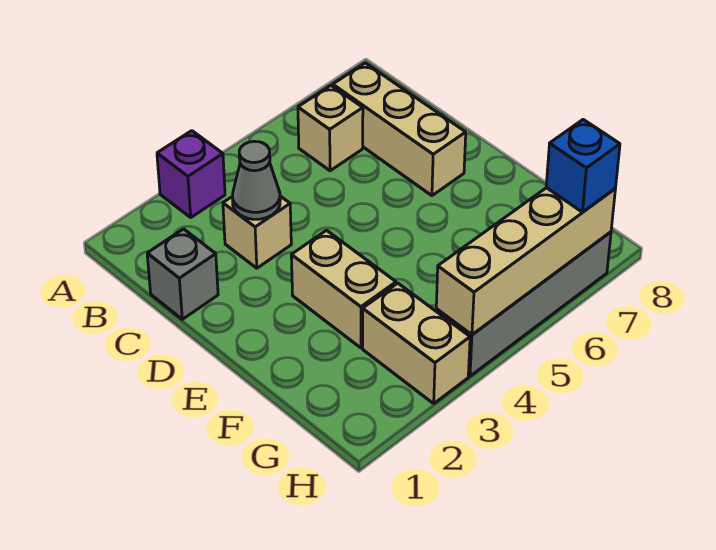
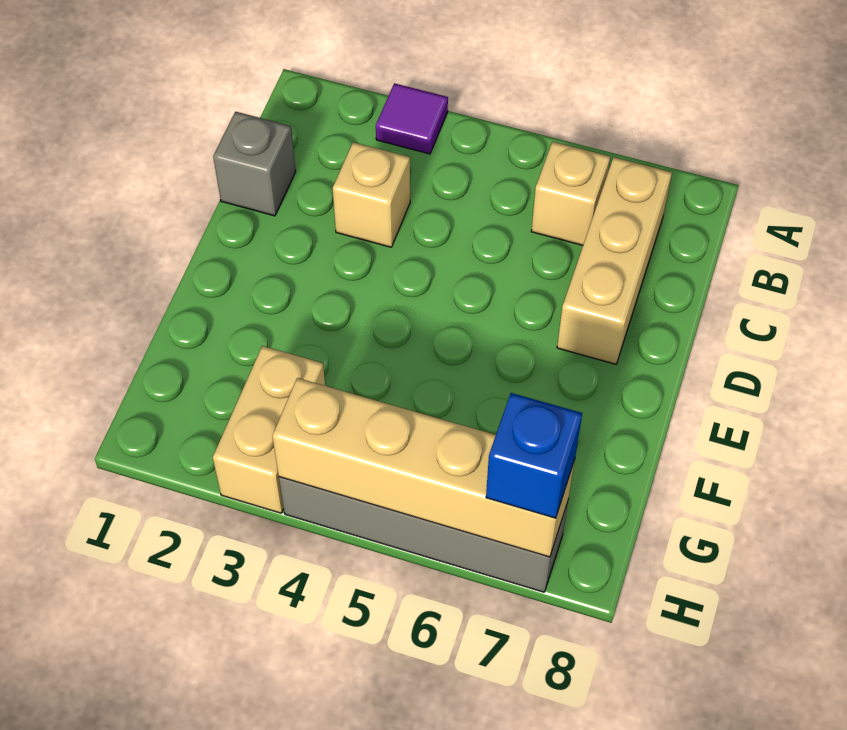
purple brick A3 level 1 -> purple tile A3 level 1
grey cone C3 level 2 -> none
tan brick E3:F3 level 1 -> none

